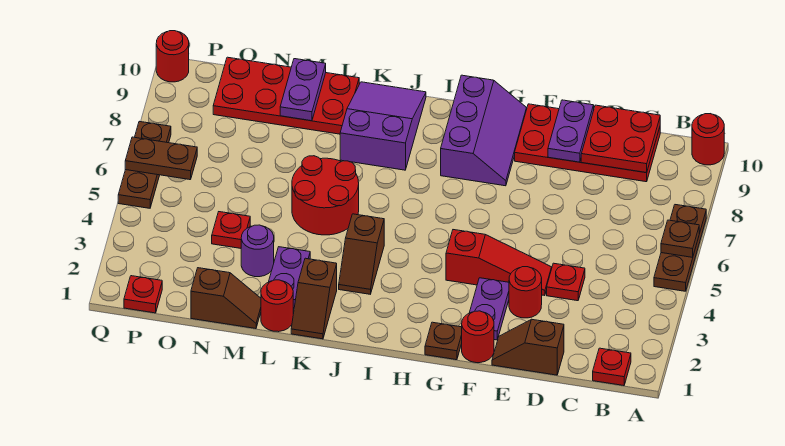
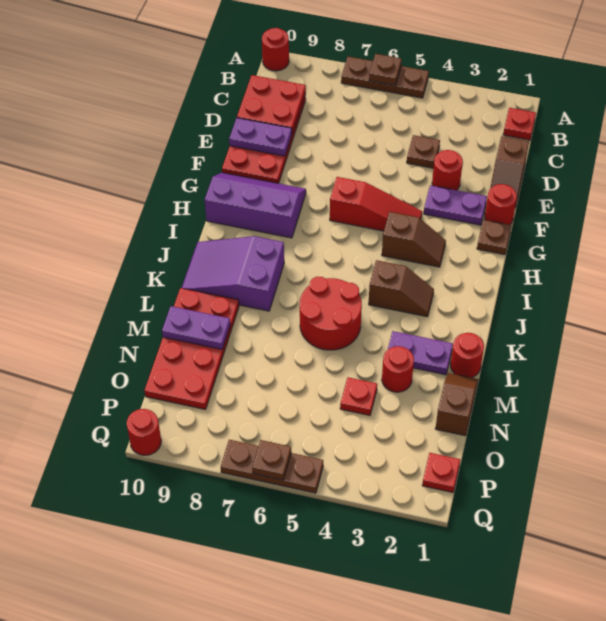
red plate D4 level 1 -> brown plate D4 level 1
red slope E4:G4 level 1 top G -> red slope G4:G6 level 1 top 6
brown slope K1:K2 level 1 top 2 -> brown slope H3:H4 level 1 top 4
purple round brick M3 level 1 -> red round brick M3 level 1
brown plate P6:Q6 level 2 -> brown plate Q6 level 2

